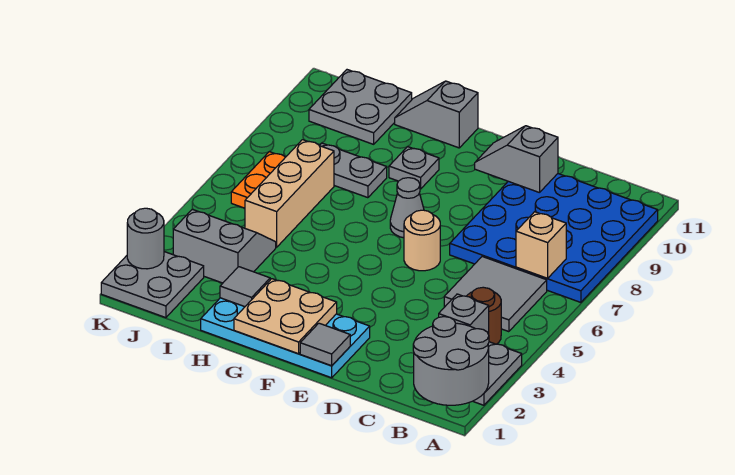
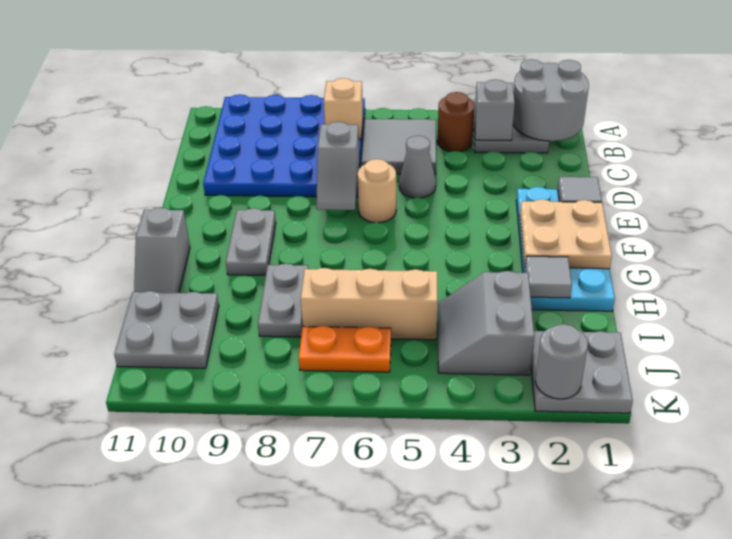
grey slope D10:E10 level 2 top D -> grey slope D7:E7 level 2 top D
grey cone F7 level 1 -> grey cone D5 level 1
grey plate G9 level 1 -> grey plate F9:G9 level 1

